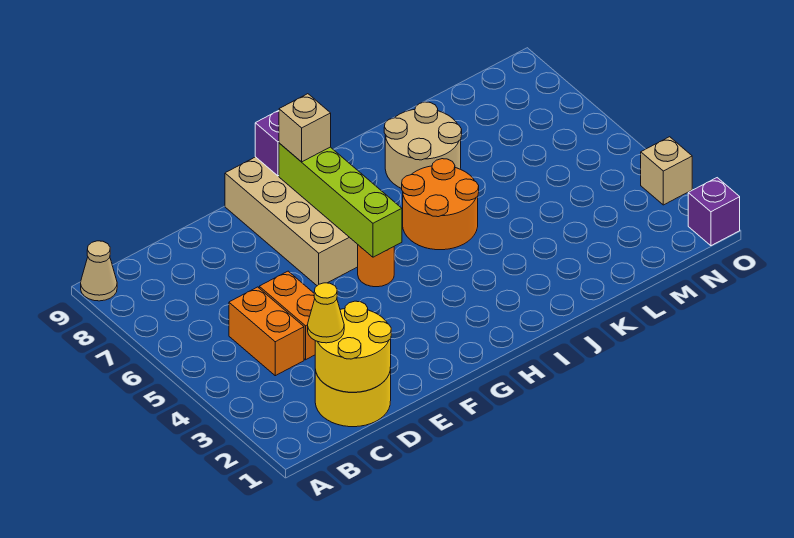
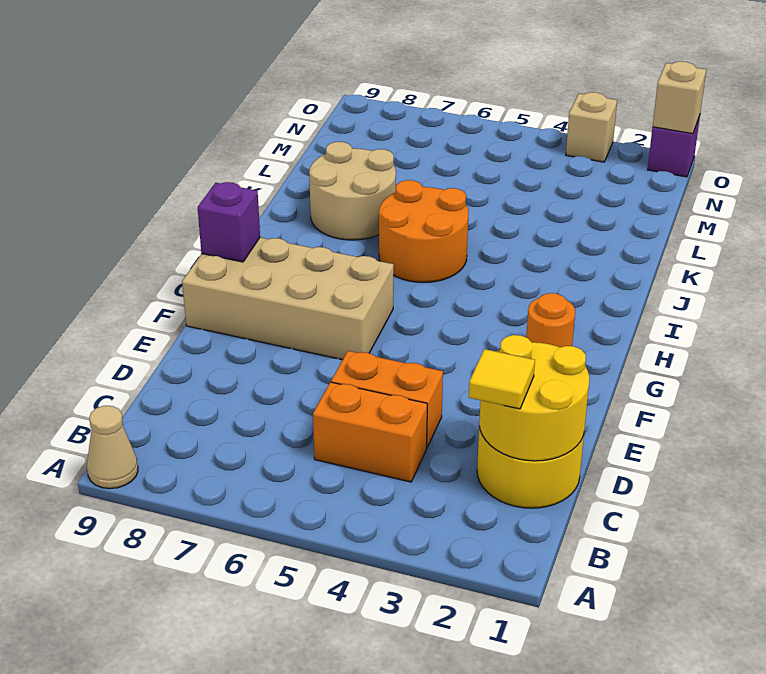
yellow cone C2 level 3 -> yellow tile C2 level 3
orange round brick G5 level 1 -> orange round brick G2 level 1
lime brick G5:G8 level 2 -> none
tan brick G8 level 3 -> tan brick O1 level 2

